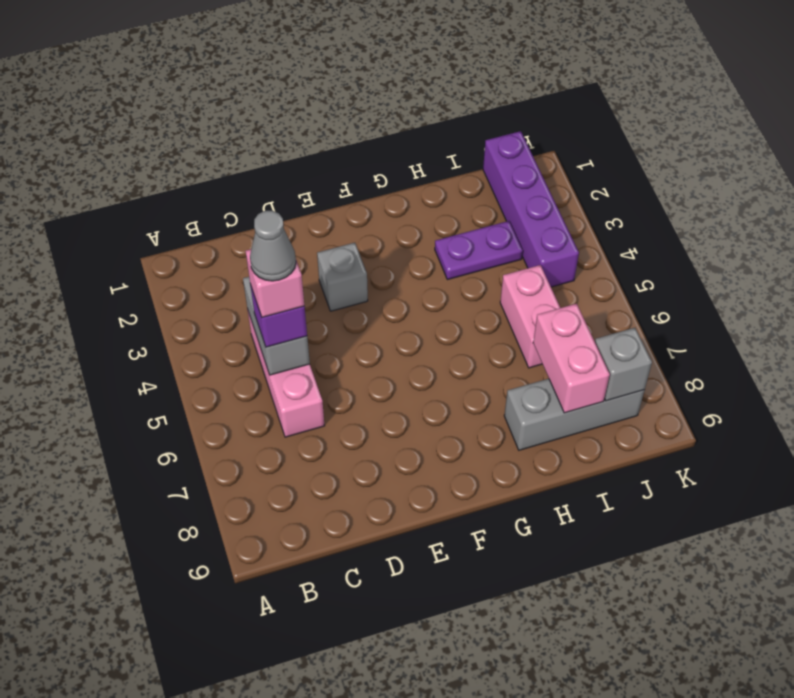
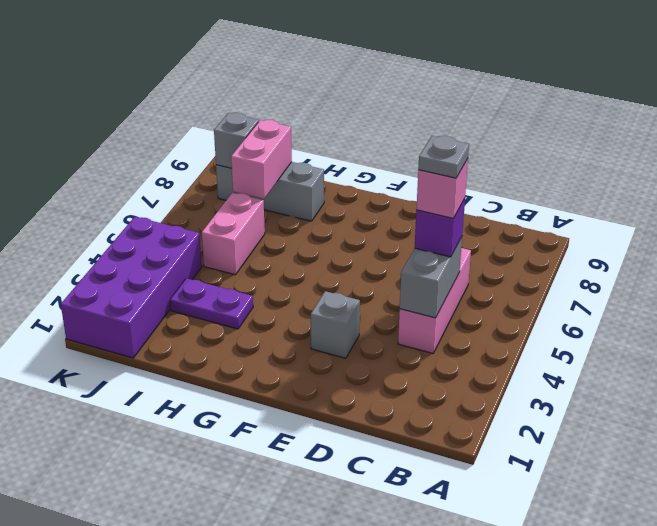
grey cone C5 level 5 -> grey plate C5 level 5
purple brick J1:J4 level 1 -> purple brick J1:K4 level 1

